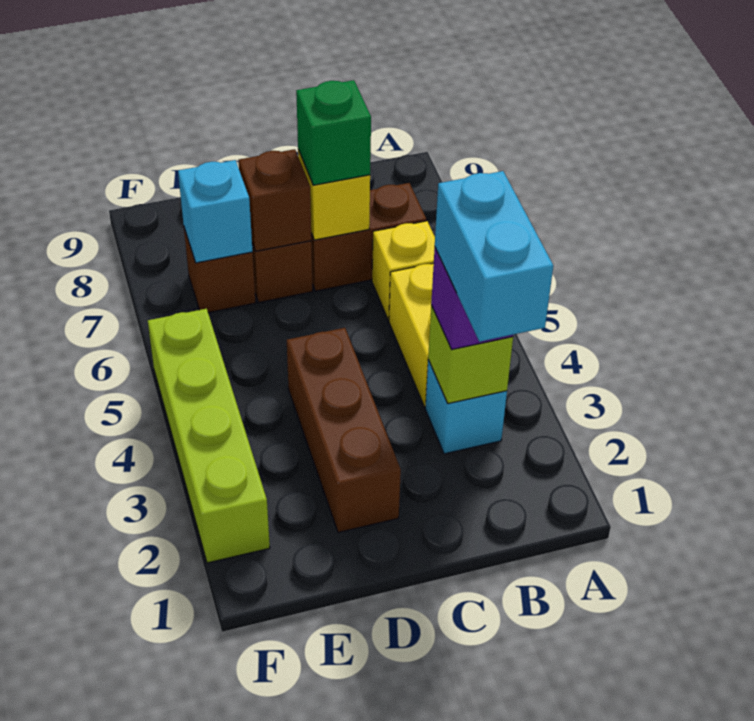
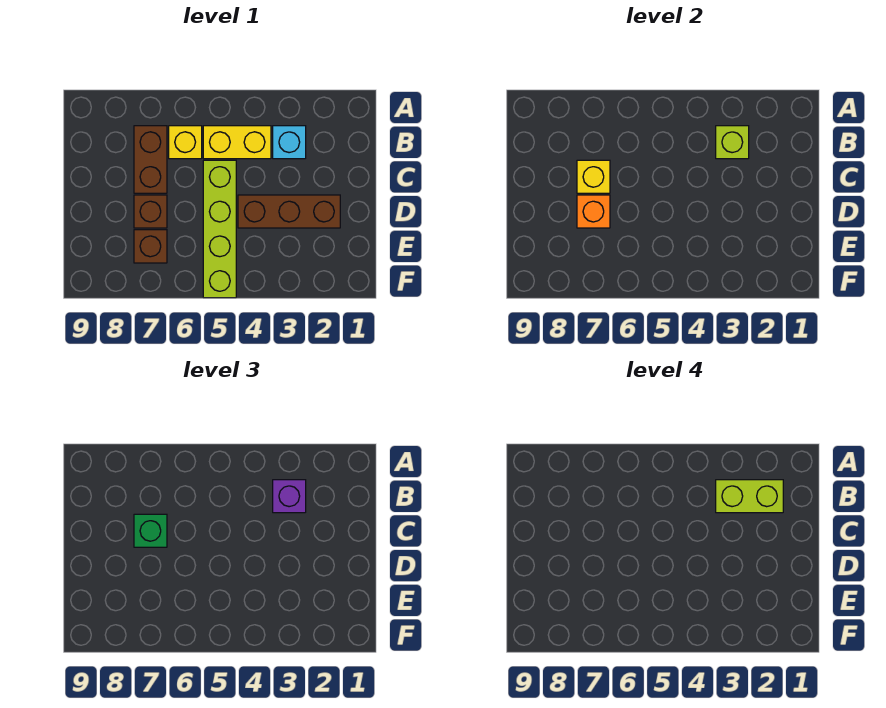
cyan brick B2:B3 level 4 -> lime brick B2:B3 level 4
brown brick D7 level 2 -> orange brick D7 level 2
cyan brick E7 level 2 -> none
lime brick F2:F5 level 1 -> lime brick C5:F5 level 1

